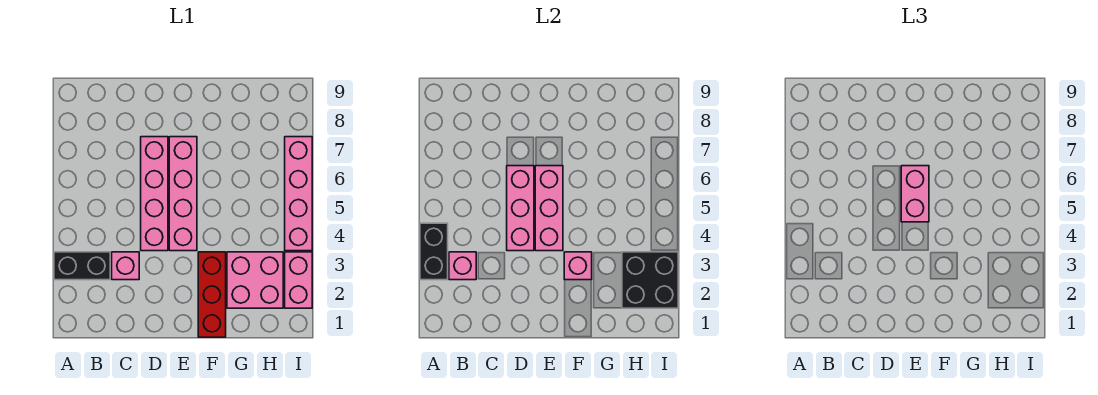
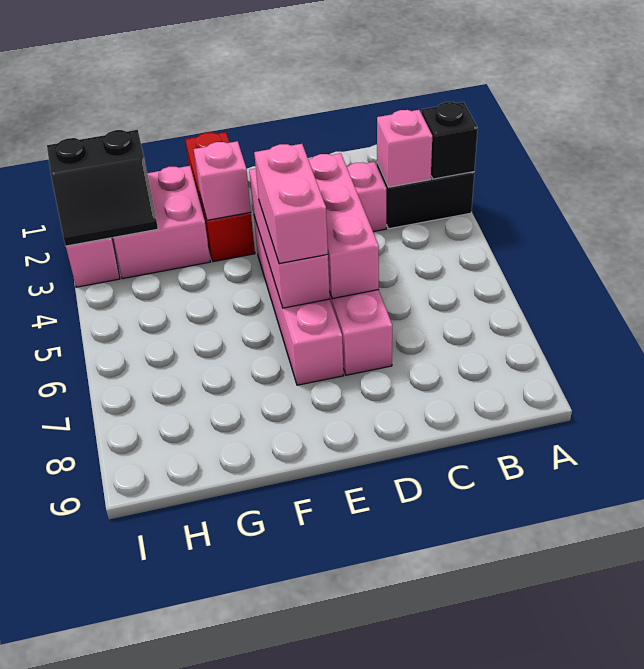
black brick A3:A4 level 2 -> black brick A3 level 2
black brick H2:I3 level 2 -> black slope H2:I3 level 2 top 2
pink brick I4:I7 level 1 -> none

